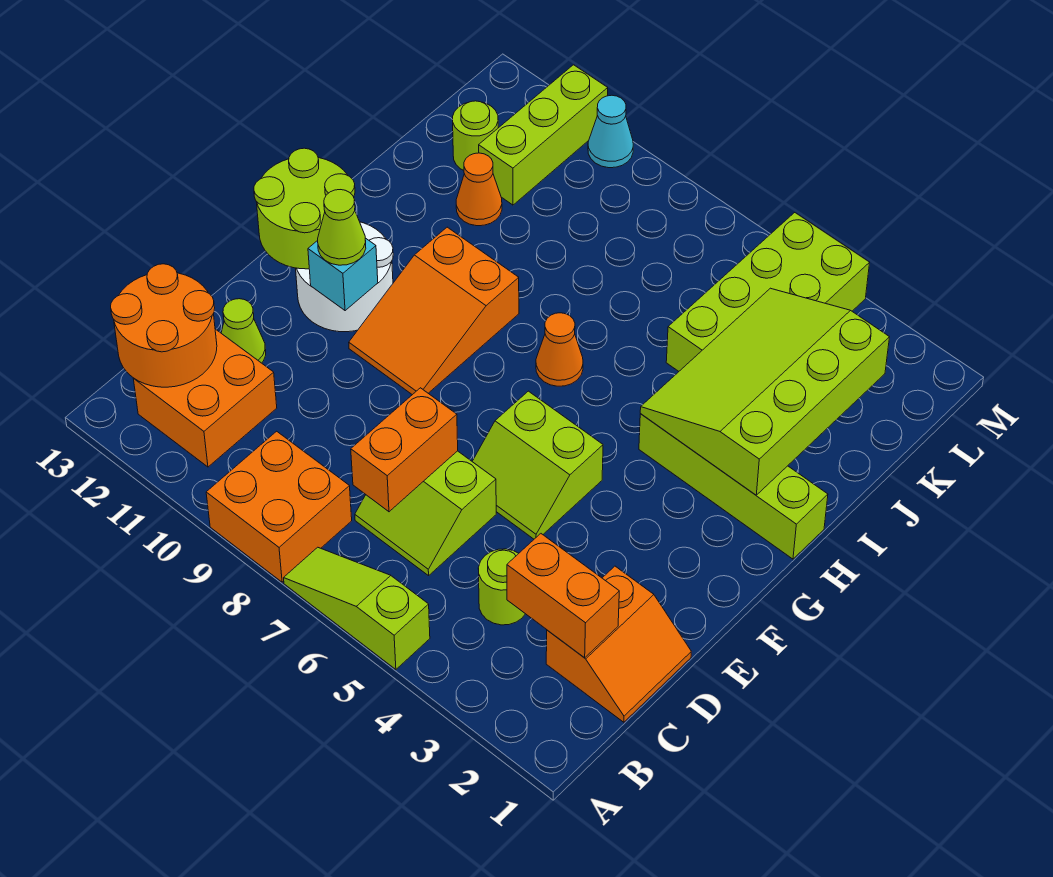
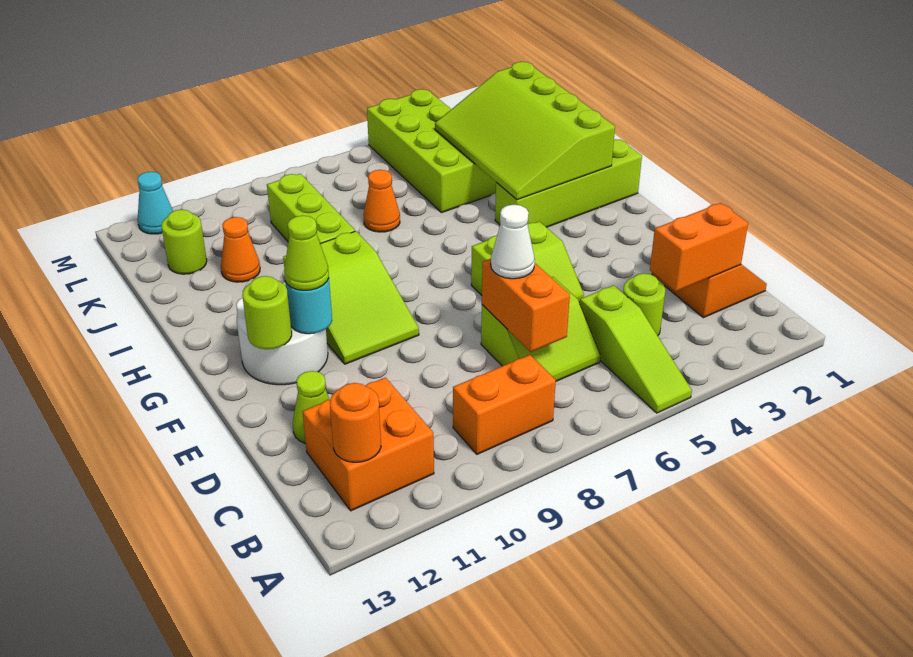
lime slope A5:A7 level 1 top 5 -> lime slope A5:C5 level 1 top C
orange brick A8:B9 level 1 -> orange brick B8:B9 level 1
orange round brick B12:C13 level 2 -> orange round brick B12 level 2
none -> white cone D7 level 3
orange slope F9:H10 level 1 top H -> lime slope F9:H10 level 1 top H
cyan brick F11 level 2 -> cyan round brick F11 level 2
lime round brick F12:G13 level 2 -> lime round brick F12 level 2
orange cone H7 level 1 -> orange cone J7 level 1
lime brick K11:M11 level 1 -> lime brick I9:K9 level 1
cyan cone M10 level 1 -> cyan cone M12 level 1

